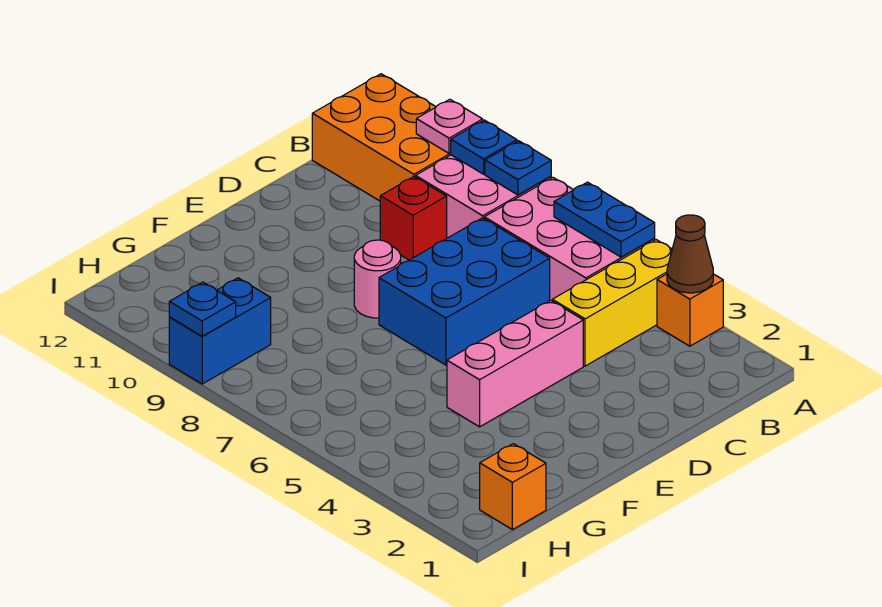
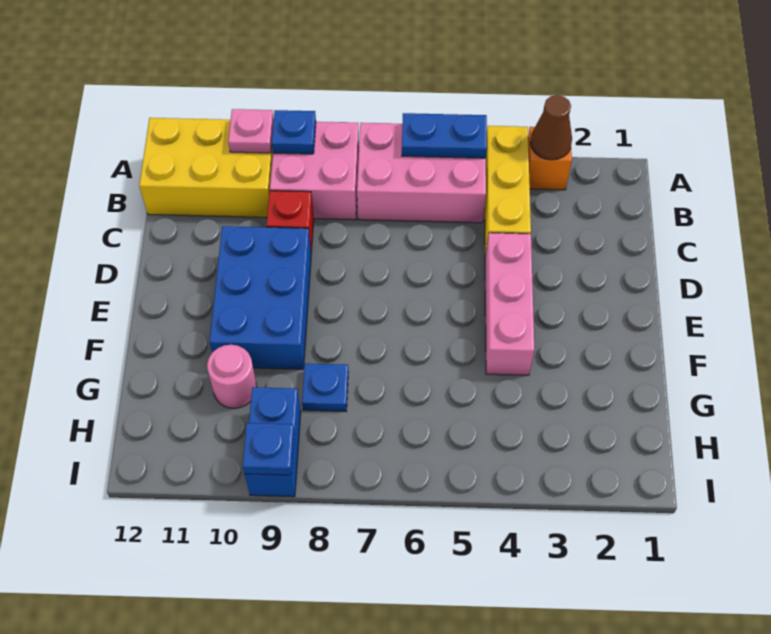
blue plate A8 level 2 -> blue plate G8 level 1
orange brick A10:B12 level 1 -> yellow brick A10:B12 level 1
blue brick C6:E7 level 1 -> blue brick D9:F10 level 1
pink round brick E8 level 1 -> pink round brick G10 level 1
orange brick H1 level 1 -> none

